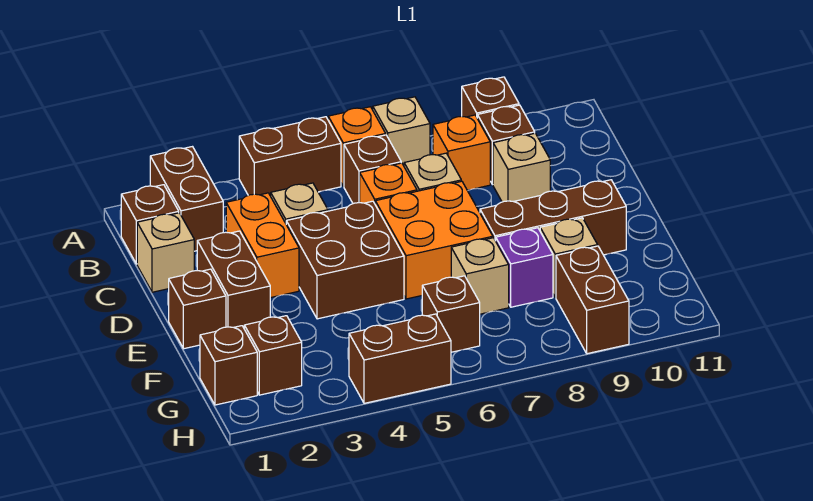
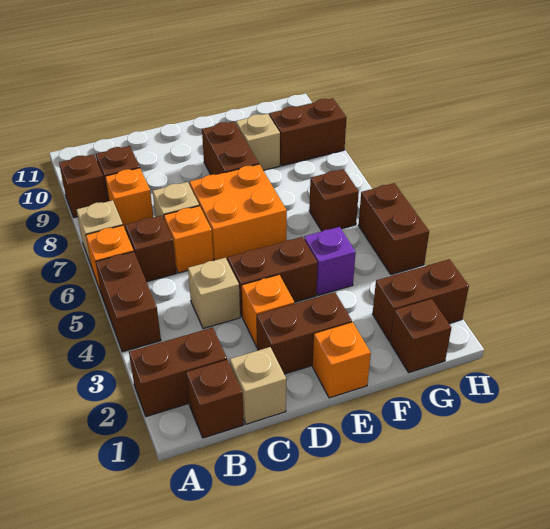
orange brick C3:D3 level 1 -> orange brick D3 level 1
tan brick C9 level 1 -> none
brown brick D4:E5 level 1 -> brown brick D4:E4 level 1
brown brick E1 level 1 -> orange brick E1 level 1
brown brick E8:E10 level 1 -> brown brick E8:E9 level 1
tan brick F7 level 1 -> none
purple brick F8 level 1 -> purple brick F4 level 1
brown brick G2 level 1 -> brown brick G2:H2 level 1

